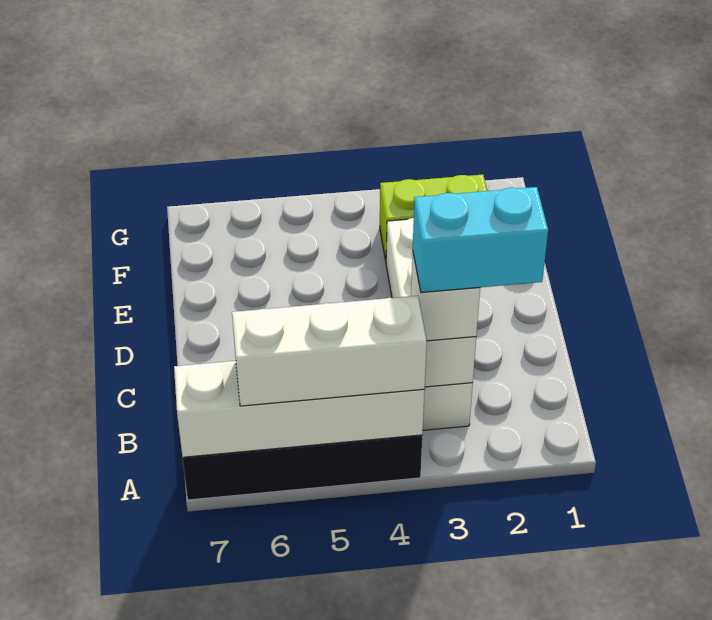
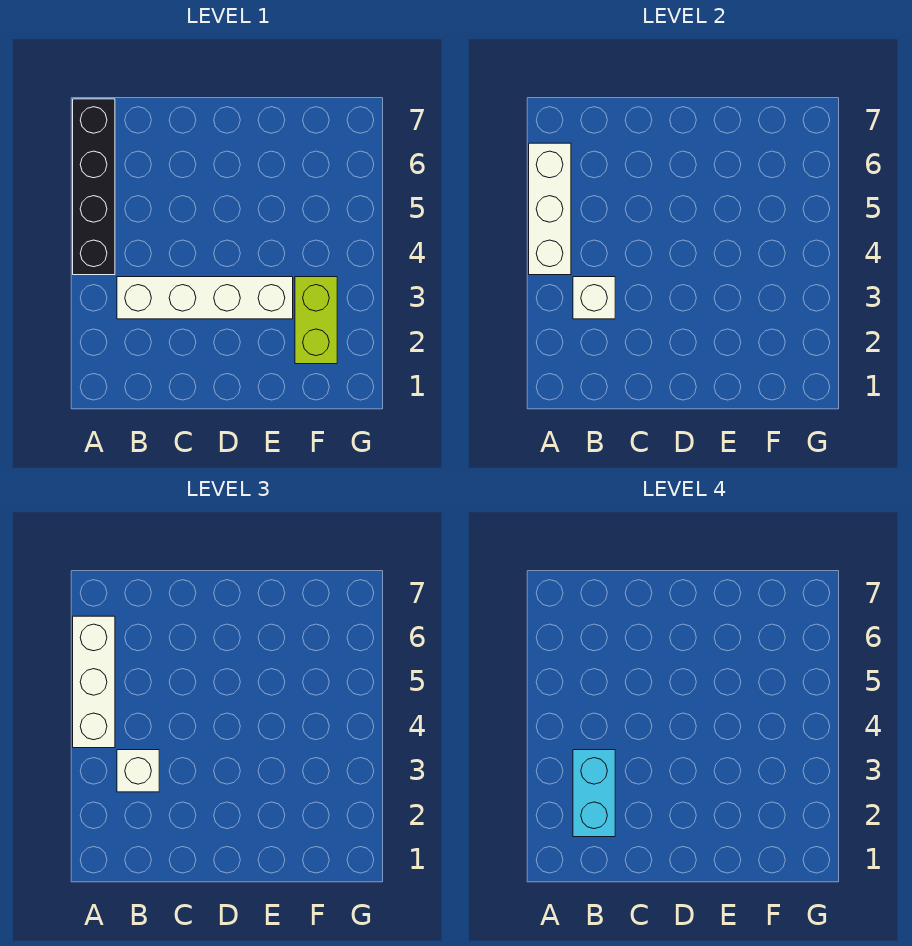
white brick A4:A7 level 2 -> white brick A4:A6 level 2

